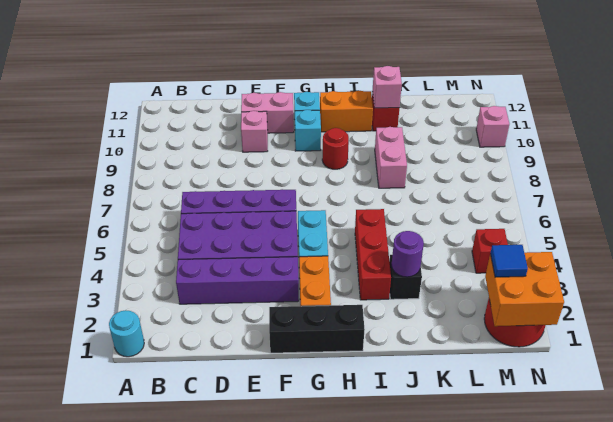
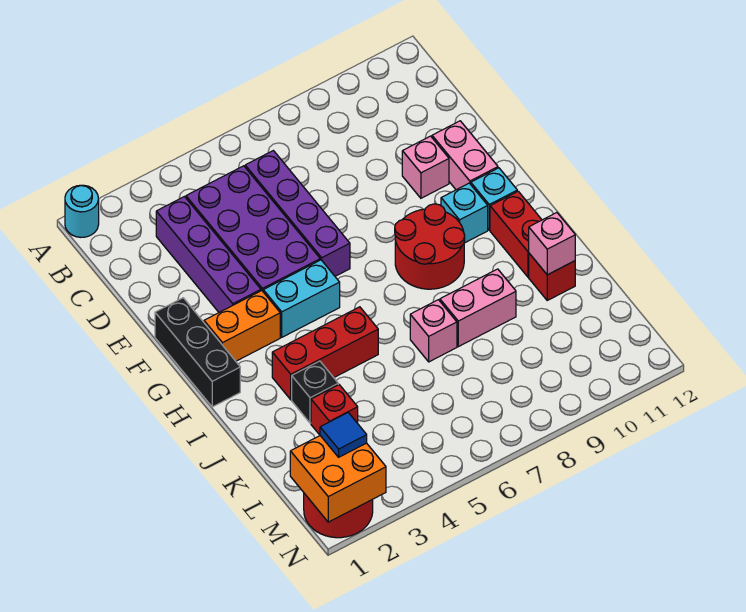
red round brick H9 level 1 -> red round brick G8:H9 level 1
orange brick H11:I11 level 1 -> red brick H11:I11 level 1
purple round brick J3 level 2 -> none
red brick M4 level 1 -> red brick K3 level 1
pink brick N10 level 1 -> pink brick J7 level 1

